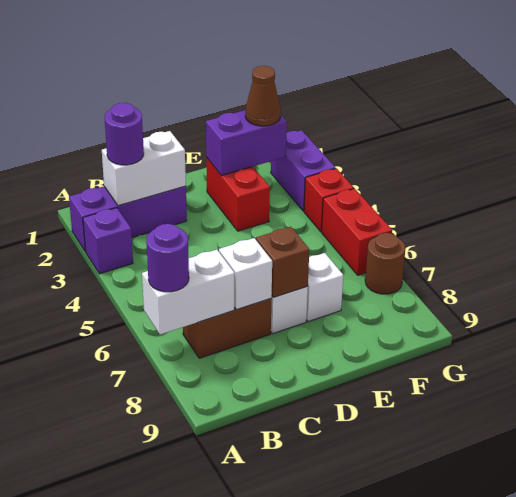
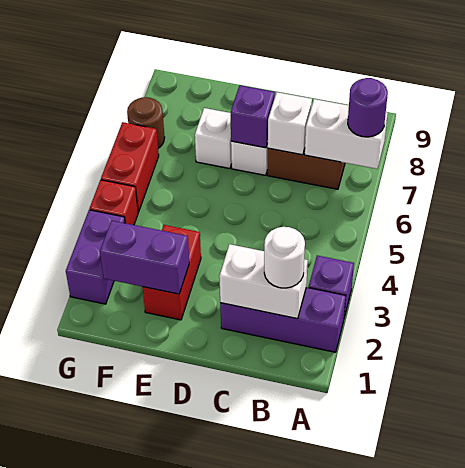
purple round brick B2 level 3 -> white round brick B2 level 3
brown brick D7 level 2 -> purple brick D7 level 2
brown cone F2 level 3 -> none

